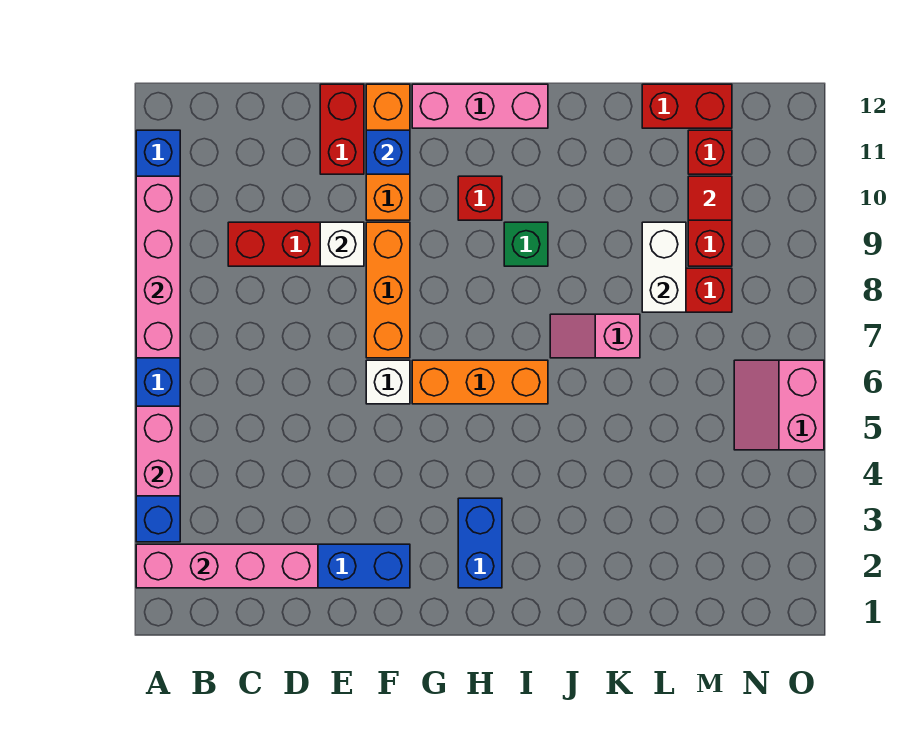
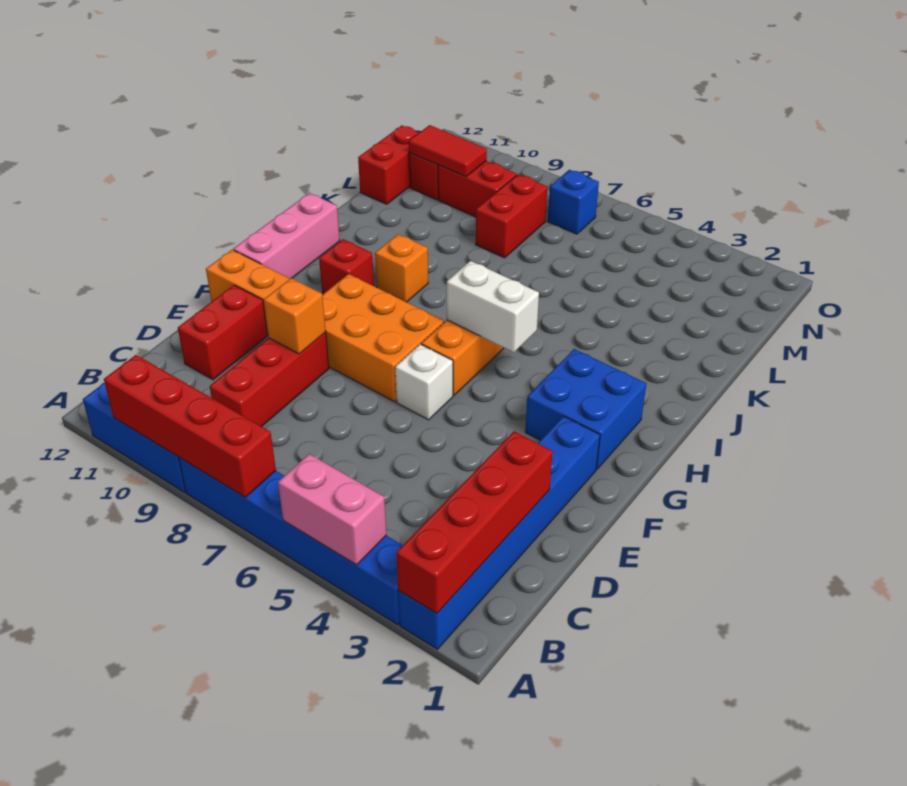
pink brick A2:D2 level 2 -> red brick A2:D2 level 2
pink brick A7:A10 level 2 -> red brick A7:A10 level 2
white brick E9 level 2 -> orange brick E9 level 2
red brick E11:E12 level 1 -> red brick D11:E11 level 1
orange brick F7:F9 level 1 -> orange brick F7:G9 level 1
blue brick F11 level 2 -> blue brick N7 level 1
blue brick H2:H3 level 1 -> blue brick G2:H3 level 1
green brick I9 level 1 -> orange brick I9 level 1
pink slope J7:K7 level 1 top K -> none
white brick L8:L9 level 2 -> white brick H5:H6 level 2
red tile M10 level 2 -> red tile M10:M11 level 2
pink slope N5:O6 level 1 top O -> none

